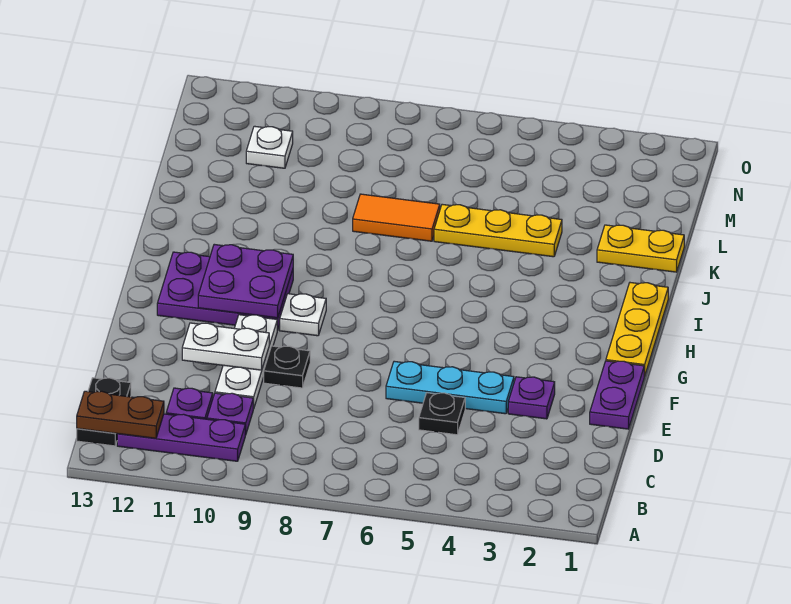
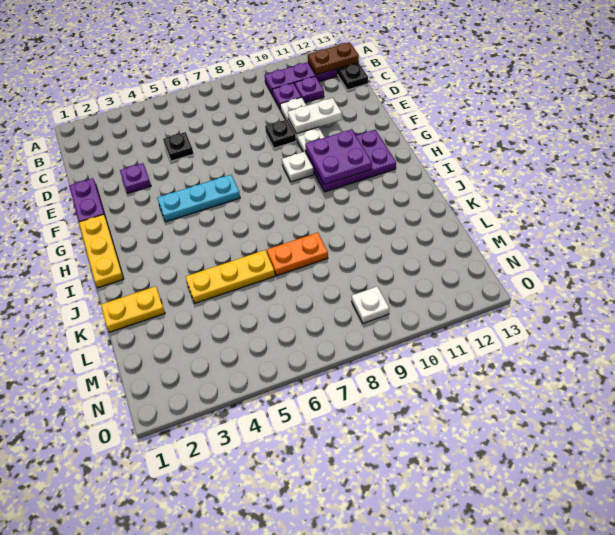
cyan plate E4:E6 level 1 -> cyan plate G4:G6 level 1
orange tile K7:K8 level 1 -> orange plate K7:K8 level 1
white plate M11 level 1 -> white plate N9 level 1

